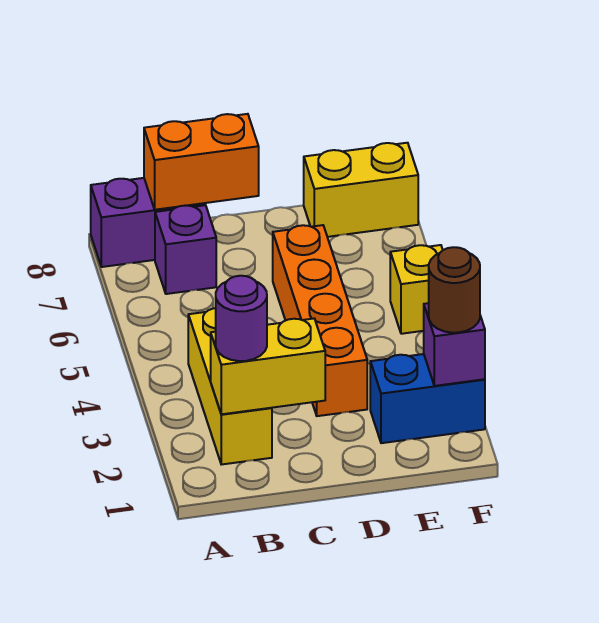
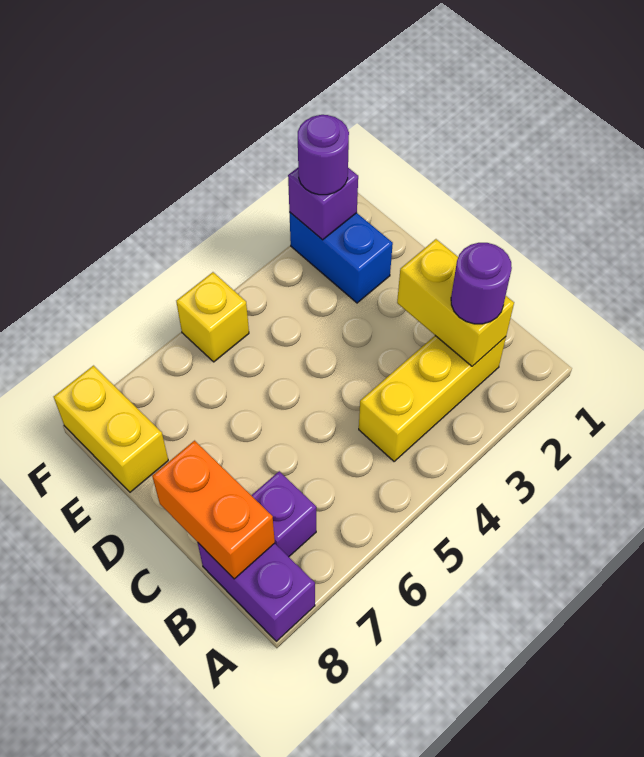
orange brick D3:D6 level 1 -> none
brown round brick F2 level 3 -> purple round brick F2 level 3

